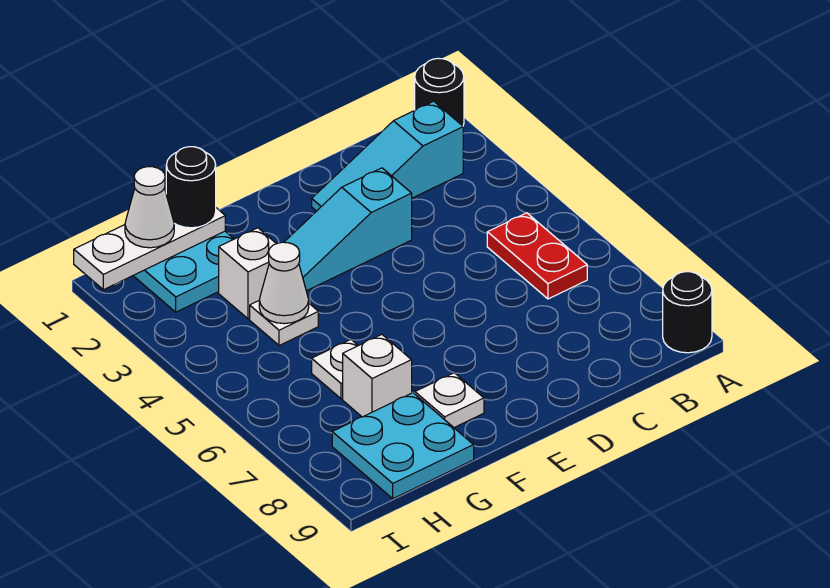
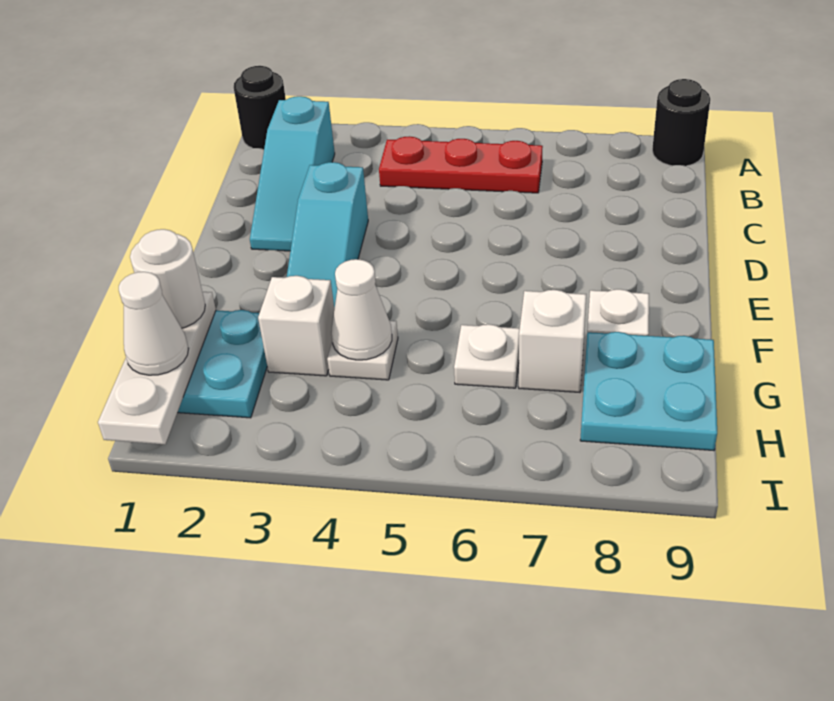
red plate B5:B6 level 1 -> red plate B4:B6 level 1
black round brick G1 level 3 -> white round brick G1 level 3

